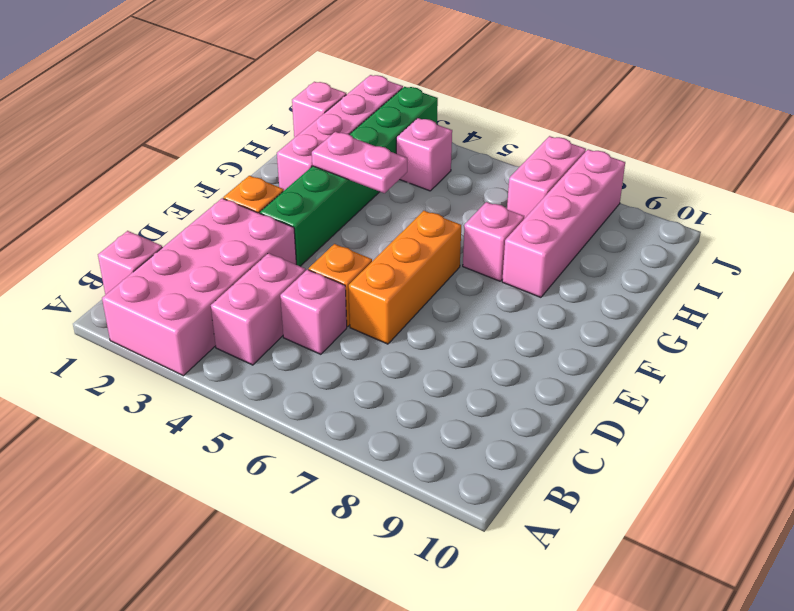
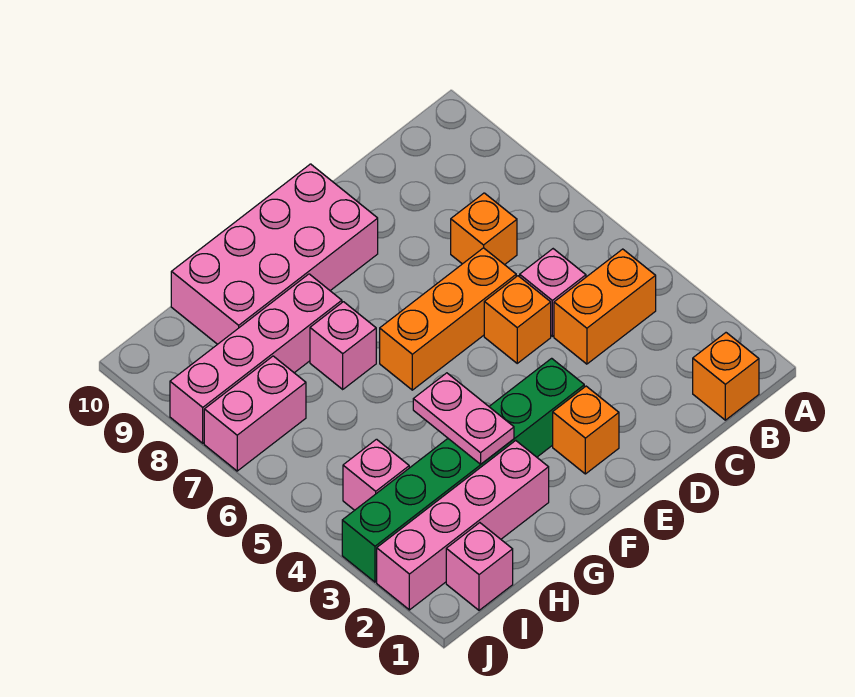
pink brick A2:D3 level 1 -> pink brick E9:H10 level 1
pink brick B1 level 1 -> orange brick B1 level 1
pink brick B4:C4 level 1 -> orange brick B4:C4 level 1
none -> orange brick C7 level 1

